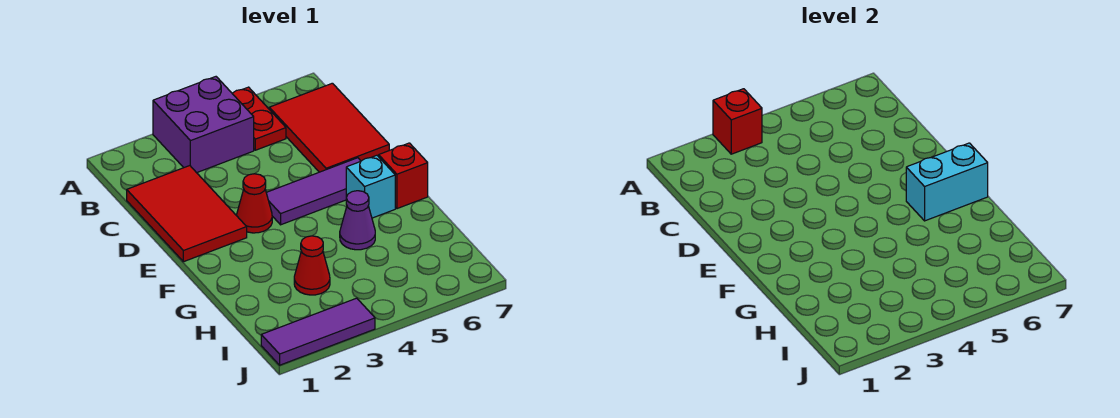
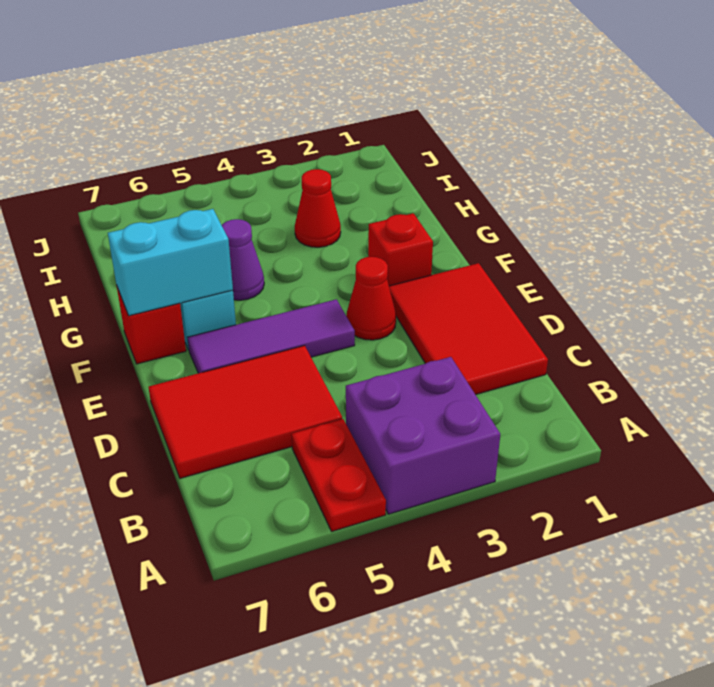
red brick A3 level 2 -> red brick F2 level 1
red tile B6:D7 level 1 -> red tile C5:D7 level 1
purple tile J1:J3 level 1 -> none

